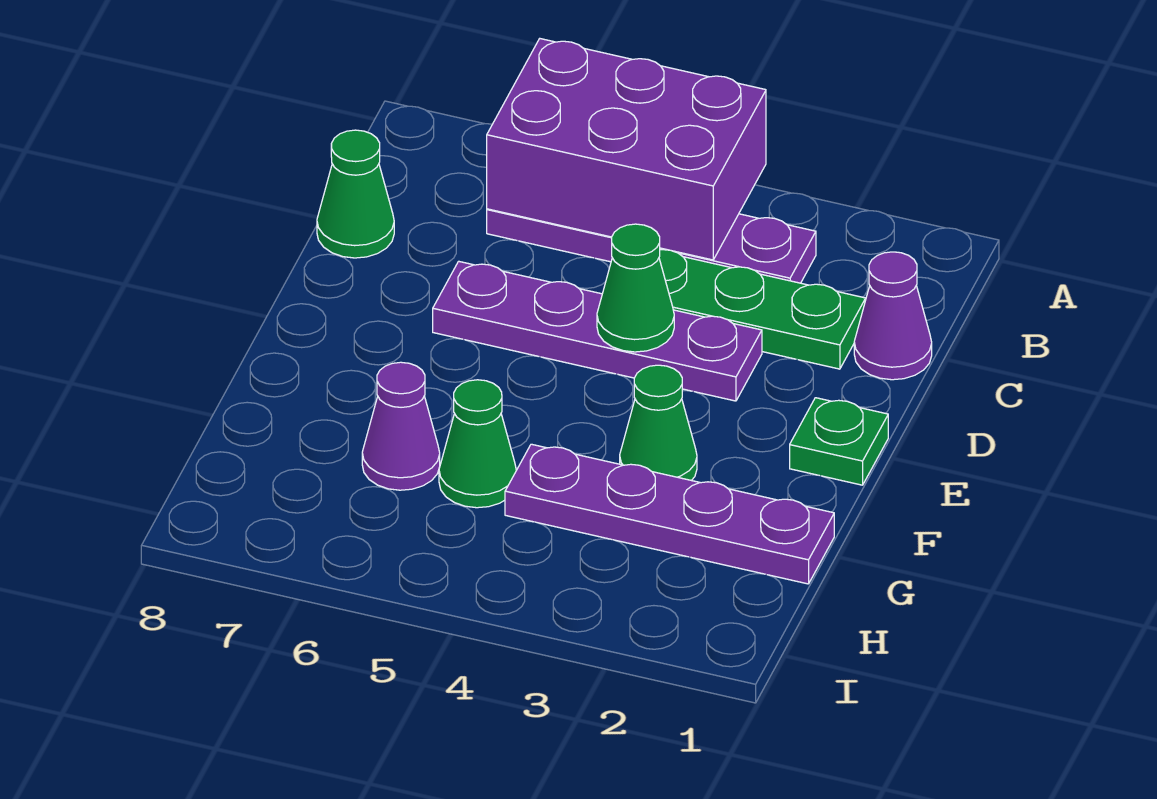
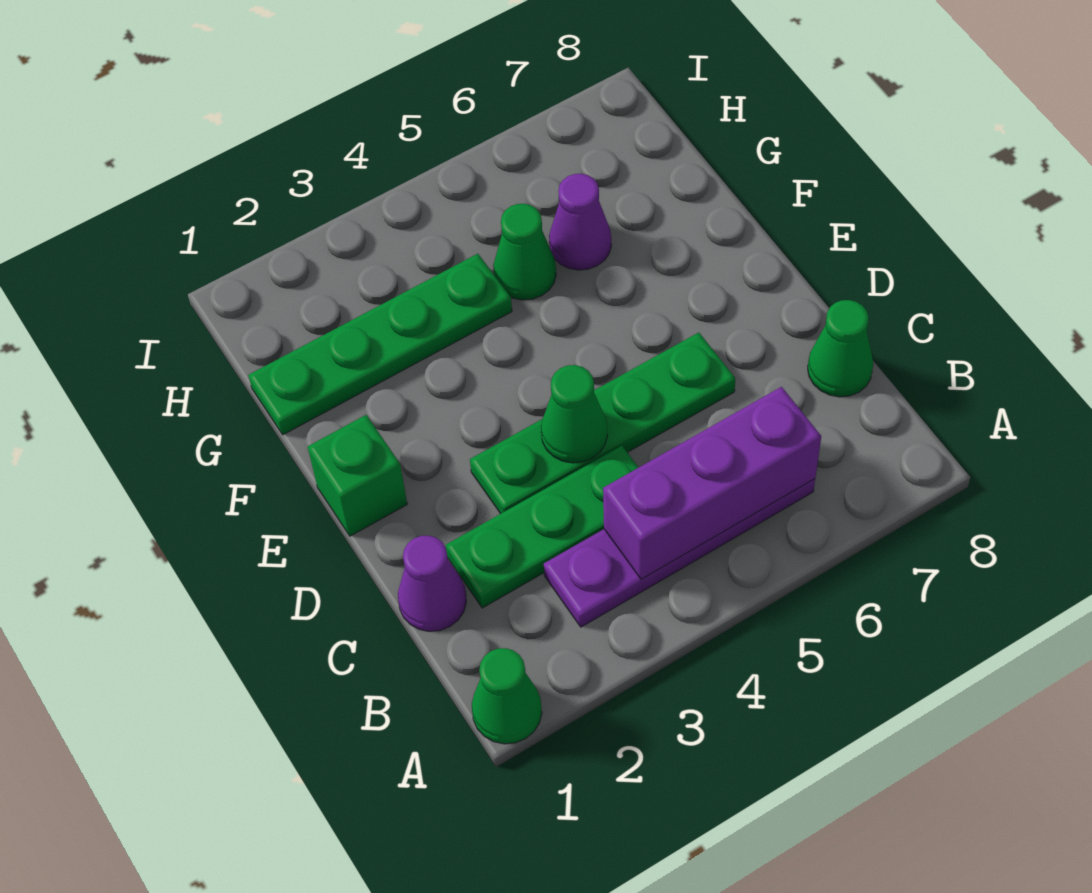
purple brick A4:B6 level 2 -> purple brick B4:B6 level 2
purple plate D3:D6 level 1 -> green plate D3:D6 level 1
green plate E1 level 1 -> green brick E1 level 1
green cone F3 level 1 -> green cone A1 level 1
purple plate G1:G4 level 1 -> green plate G1:G4 level 1

